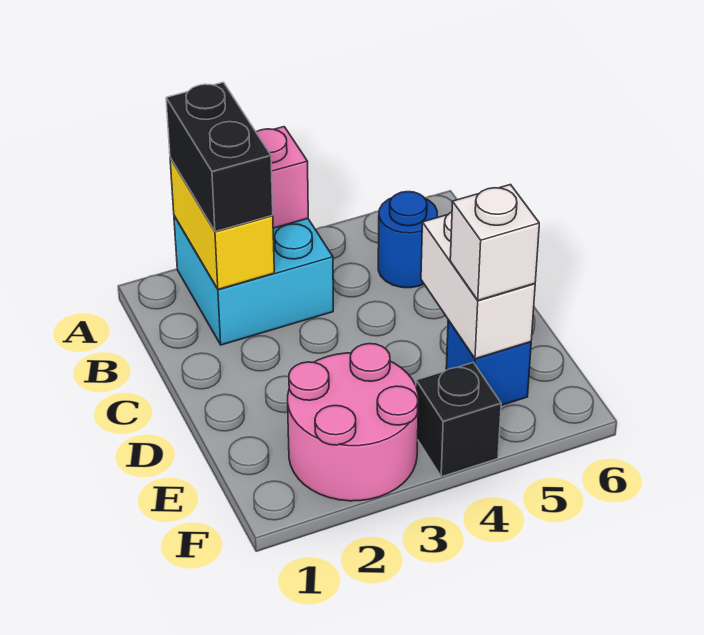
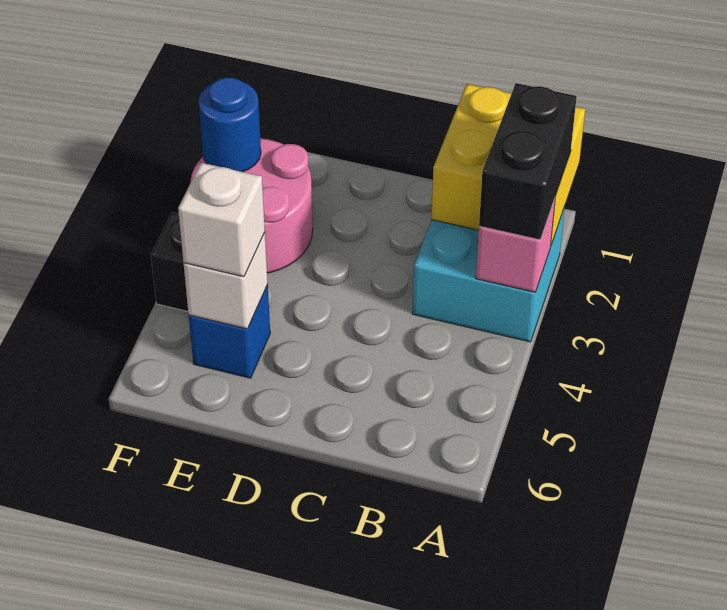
yellow brick A2:B2 level 2 -> yellow brick A1:B2 level 2
black brick A2:B2 level 3 -> black brick A2:A3 level 3
blue round brick B5 level 1 -> blue round brick F2 level 2
white brick D5:E5 level 2 -> white brick E5 level 2

